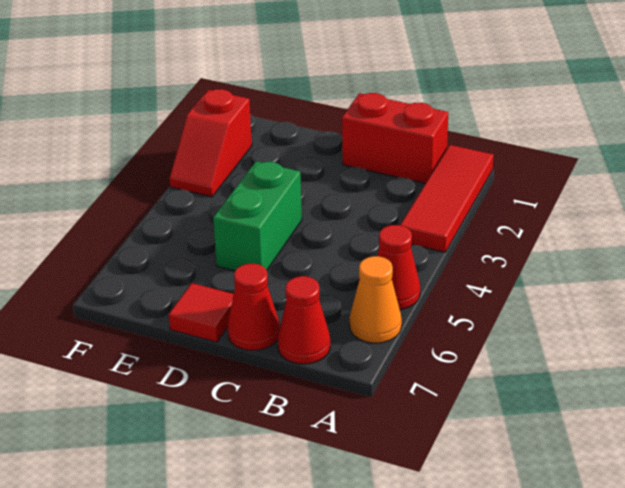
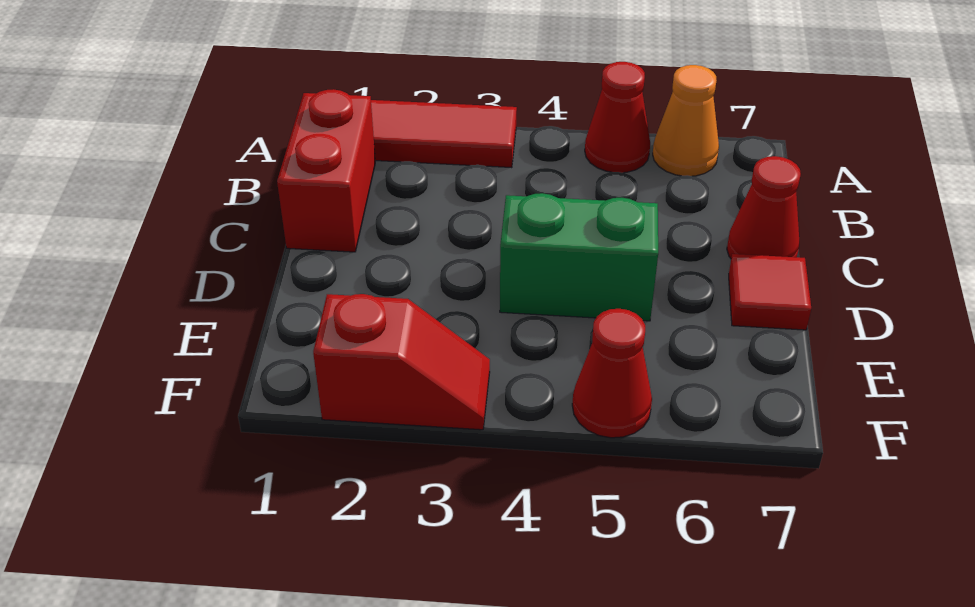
red cone B7 level 1 -> red cone F5 level 1

